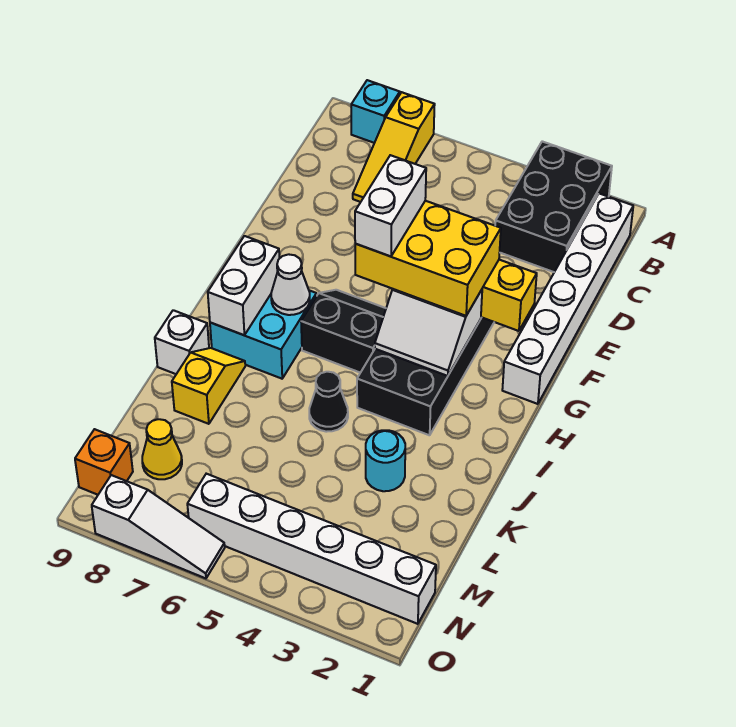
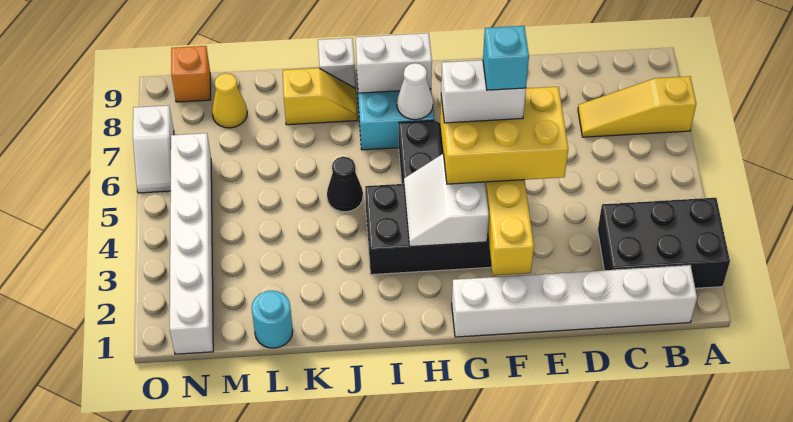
cyan brick A8 level 1 -> cyan brick F5 level 5
yellow brick F3:G5 level 3 -> yellow brick E4:G5 level 3
cyan round brick K3 level 1 -> cyan round brick L1 level 1
white slope O6:O8 level 1 top 8 -> white slope O6:O7 level 1 top 7

